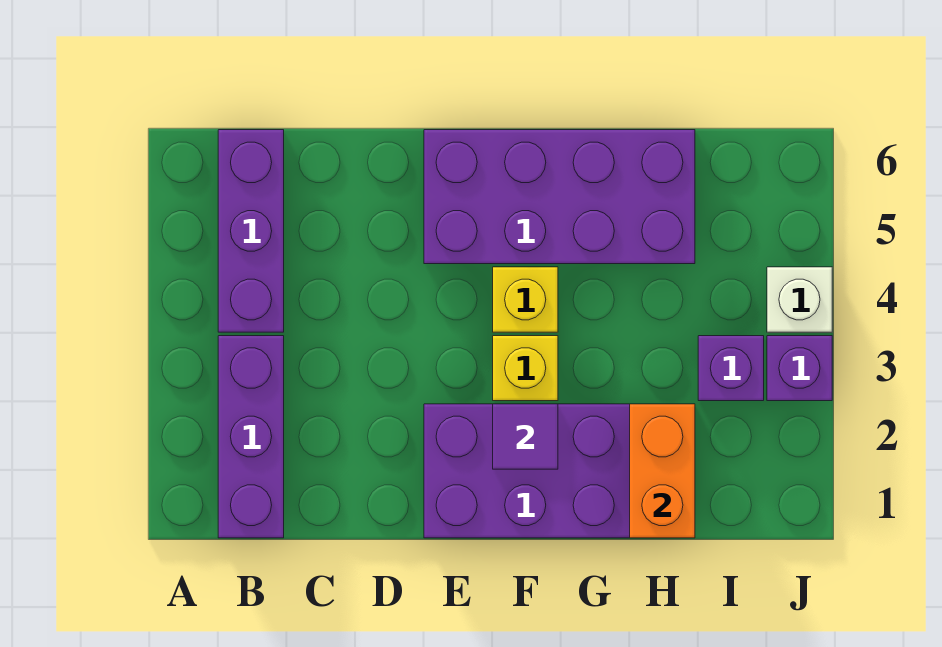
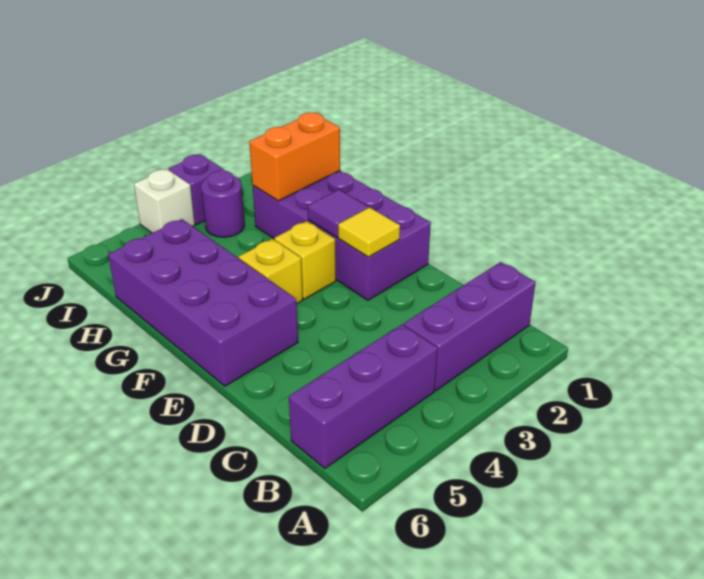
none -> yellow tile E2 level 2
purple brick I3 level 1 -> purple round brick I3 level 1

